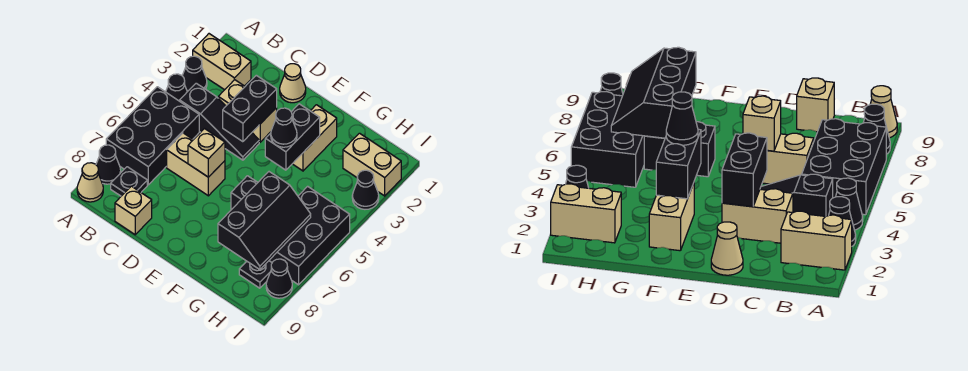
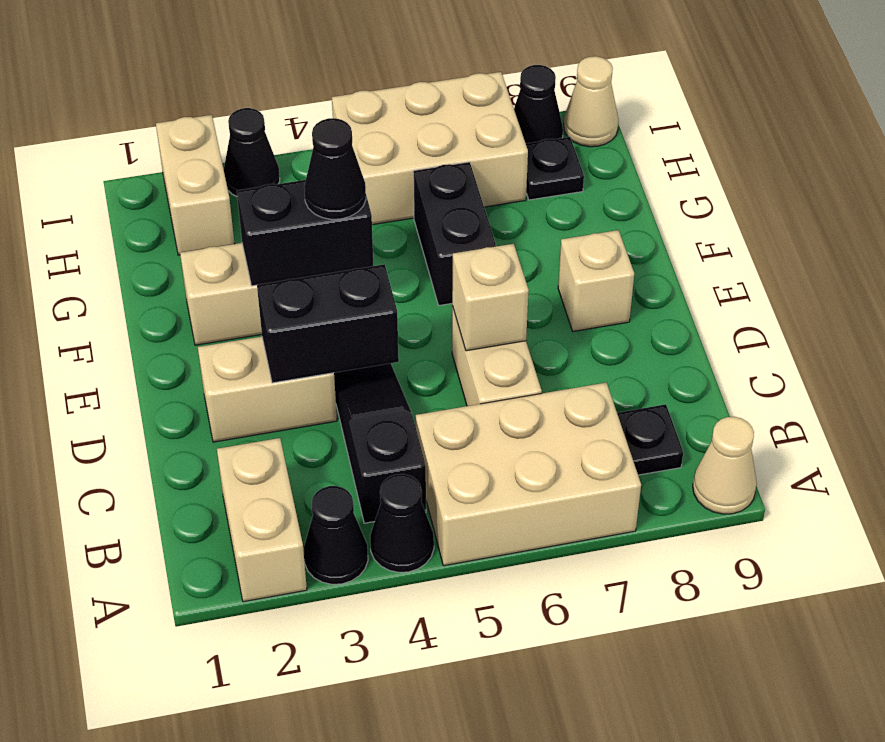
black brick A5:B7 level 1 -> tan brick A5:B7 level 1
black cone A8 level 1 -> none
tan brick C3:D3 level 1 -> tan brick D2:D3 level 1
tan brick C9 level 1 -> tan brick E8 level 1
tan cone D1 level 1 -> tan cone I9 level 1
black slope G6:H8 level 2 top G -> none
black brick H5:I7 level 1 -> tan brick H5:I7 level 1

